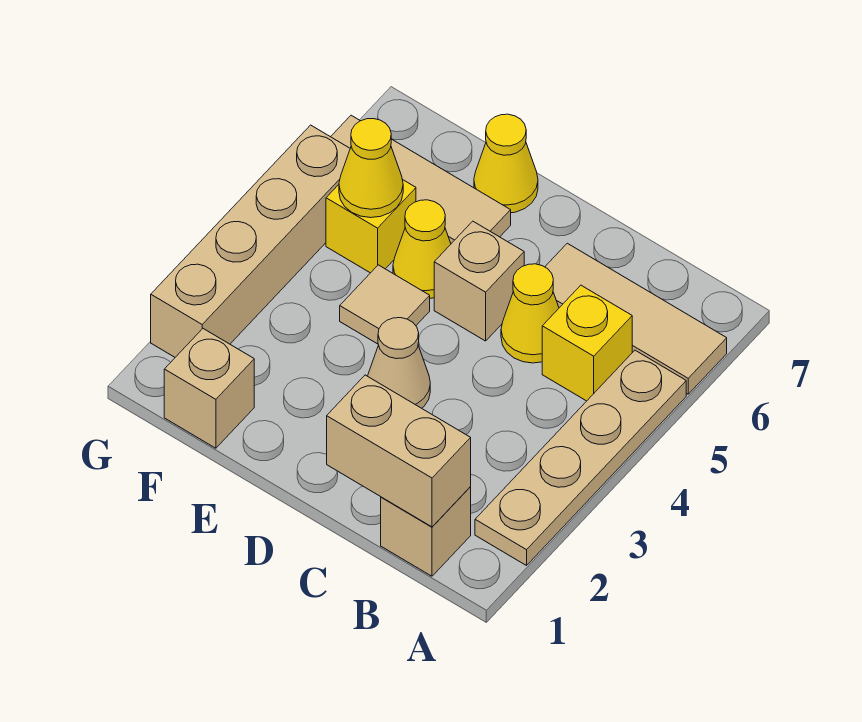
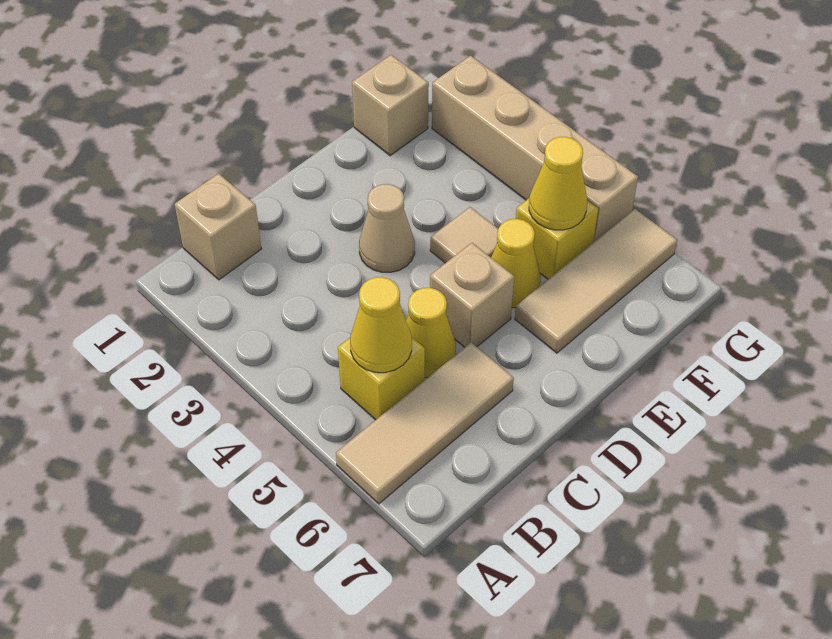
tan plate A2:A5 level 1 -> none
tan brick B1:C1 level 2 -> none
yellow cone E7 level 1 -> yellow cone B5 level 2

